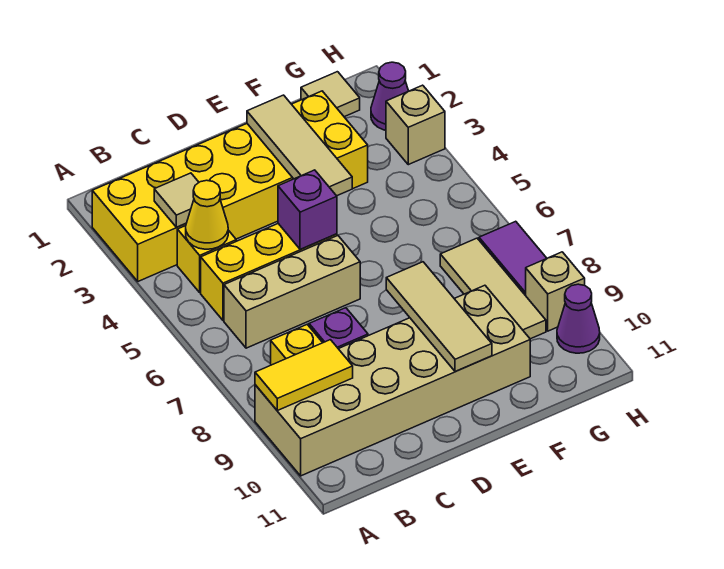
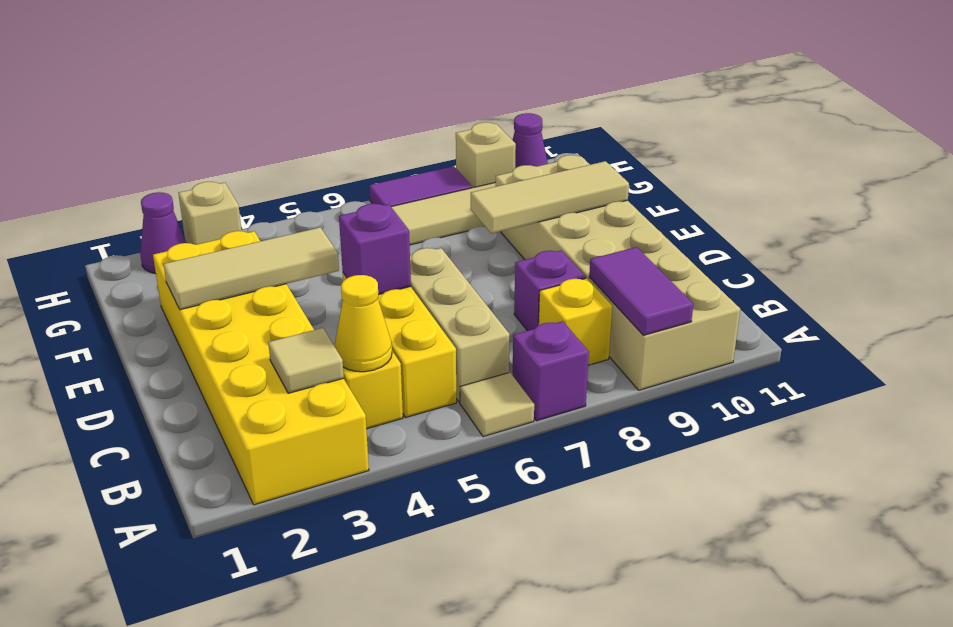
none -> purple brick A7 level 1
yellow tile A9:B9 level 2 -> purple tile A9:B9 level 2
tan tile G1 level 1 -> tan tile A6 level 1

